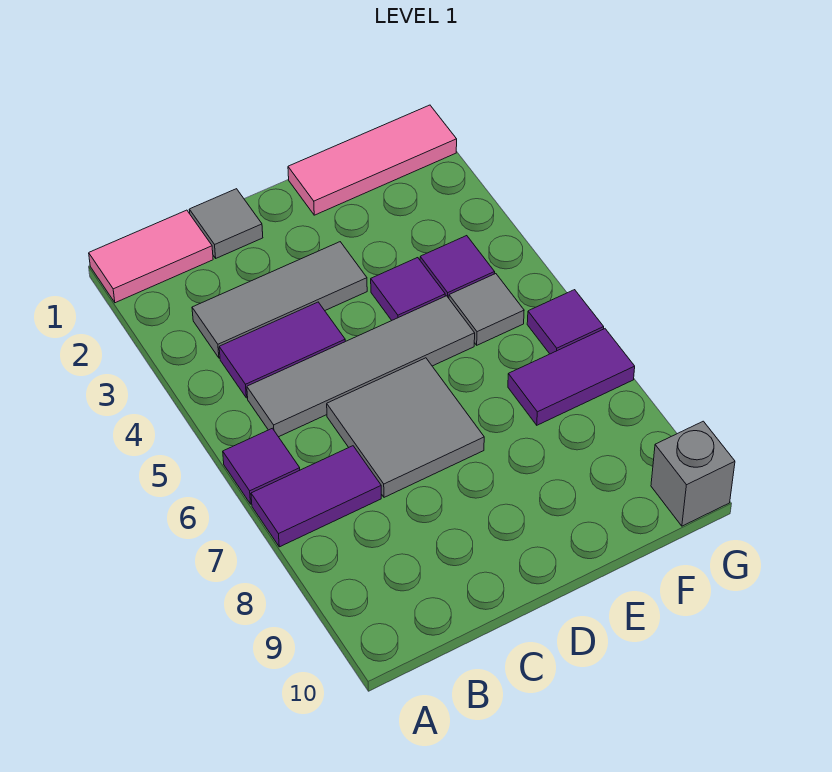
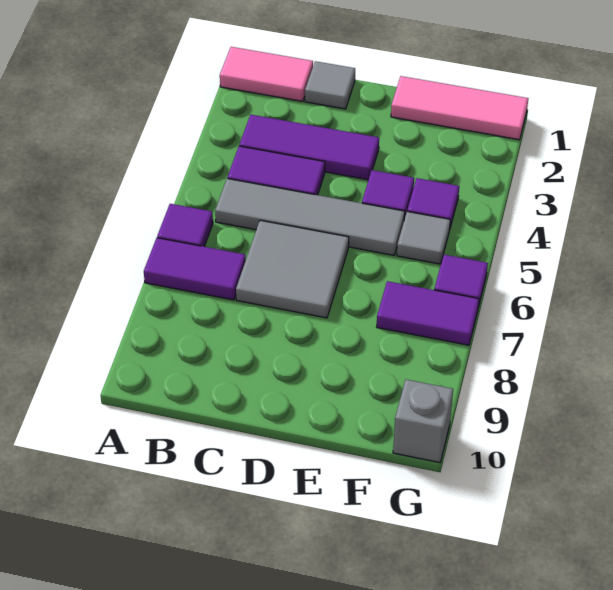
grey tile B3:D3 level 1 -> purple tile B3:D3 level 1

